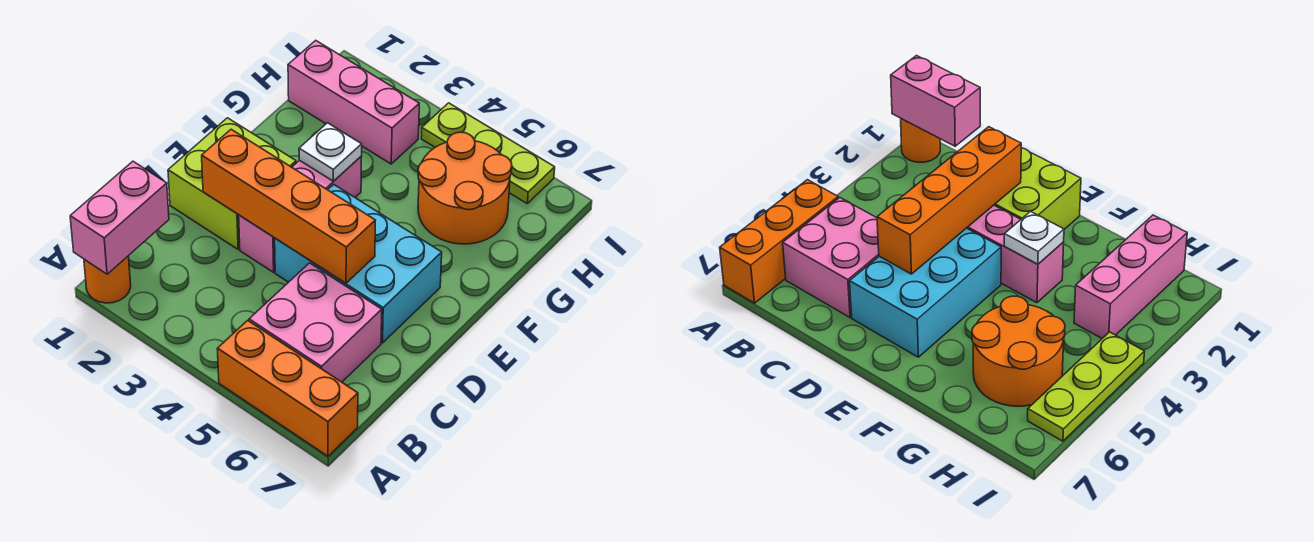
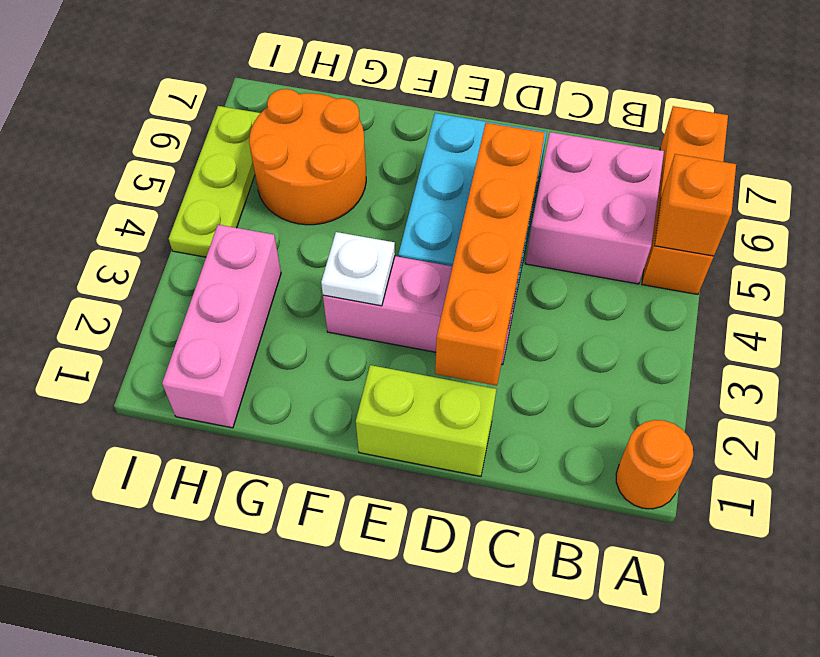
pink brick A1:B1 level 2 -> none
none -> orange brick A5 level 2
lime brick D1:E2 level 1 -> lime brick D1:E1 level 1

